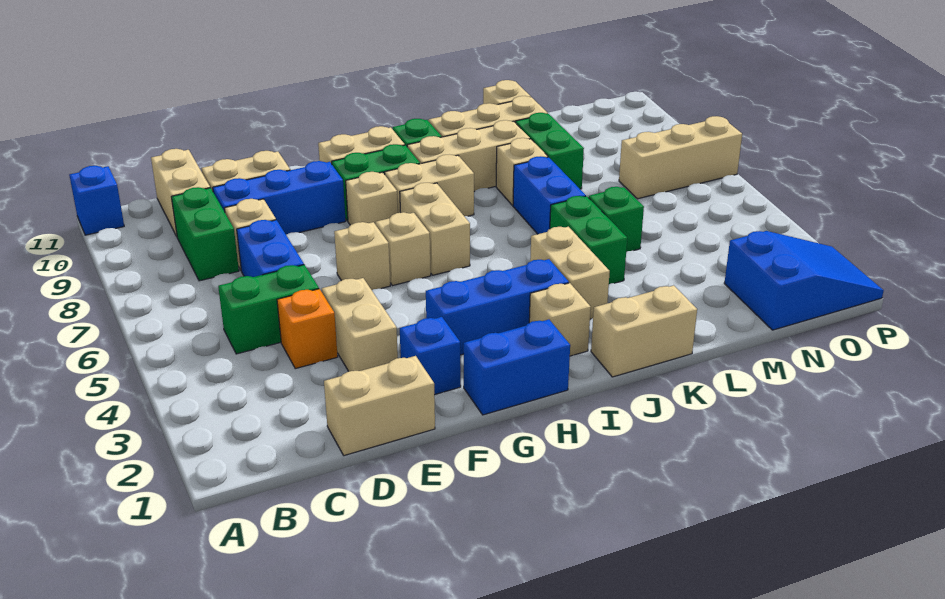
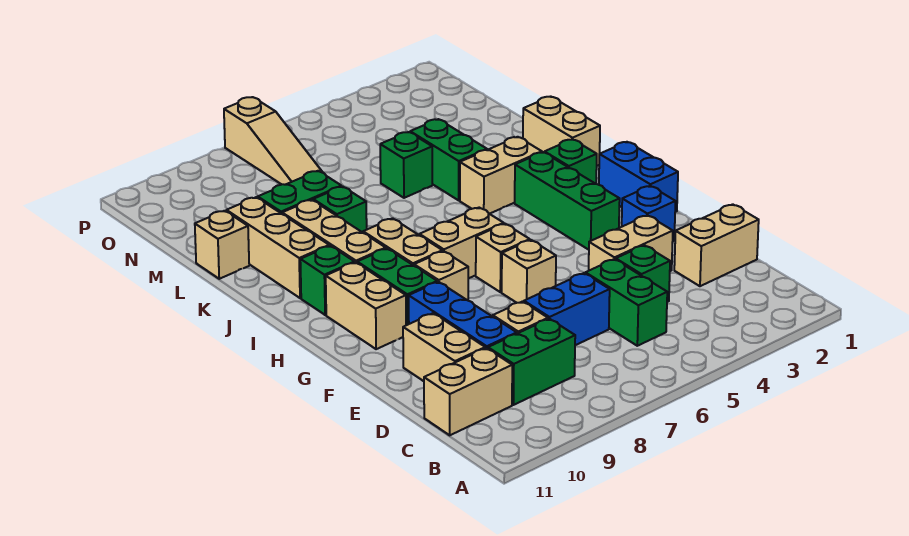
blue brick A11 level 1 -> none
tan brick D1:E1 level 1 -> tan brick D1:D2 level 1
orange brick D4 level 1 -> green brick D4 level 1
blue brick G3:I3 level 1 -> green brick G3:I3 level 1
tan brick I2 level 1 -> green brick I2 level 1
green brick K4:K5 level 1 -> green brick K4:L4 level 1
blue brick K6:K7 level 1 -> none
tan brick K8 level 1 -> green brick K8 level 1
blue slope N1:P2 level 1 top N -> none
tan brick N7:P7 level 1 -> tan slope N7:P7 level 1 top P

